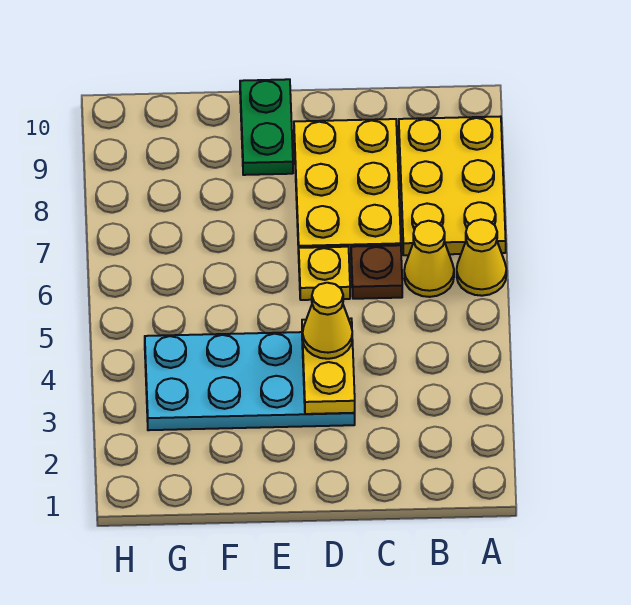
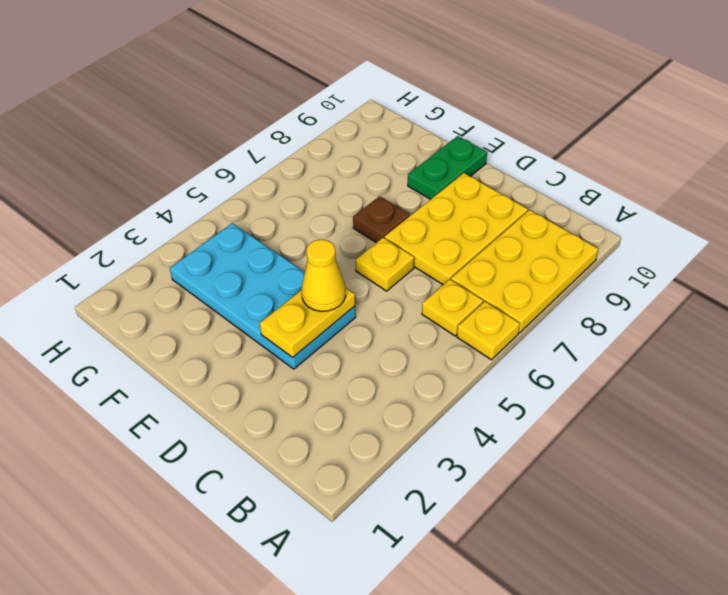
yellow cone A6 level 1 -> yellow plate A6 level 1
yellow cone B6 level 1 -> yellow plate B6 level 1
brown plate C6 level 1 -> brown plate E7 level 1

